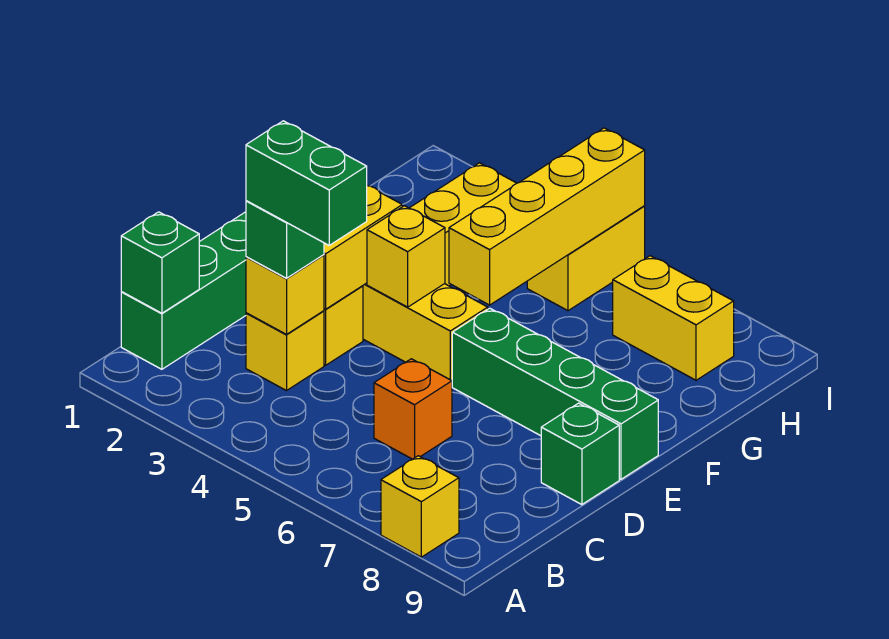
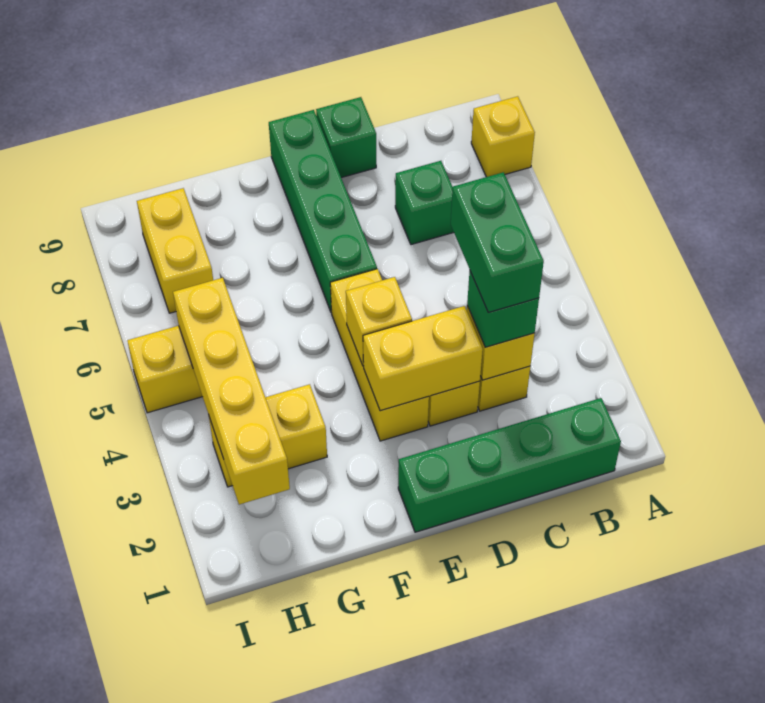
green brick B1 level 2 -> green brick C7 level 1
orange brick C6 level 1 -> none
yellow brick F5:I5 level 2 -> yellow brick H2:H5 level 2

